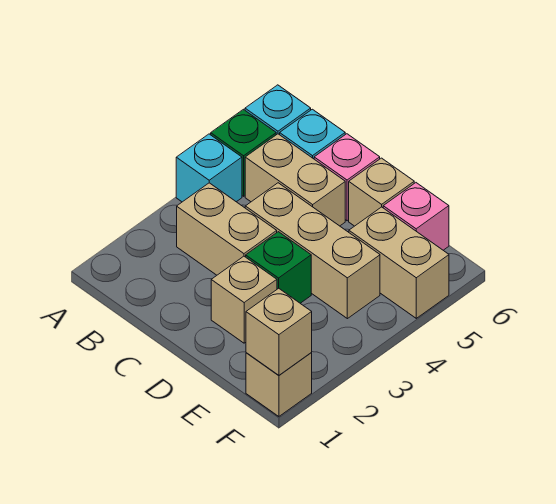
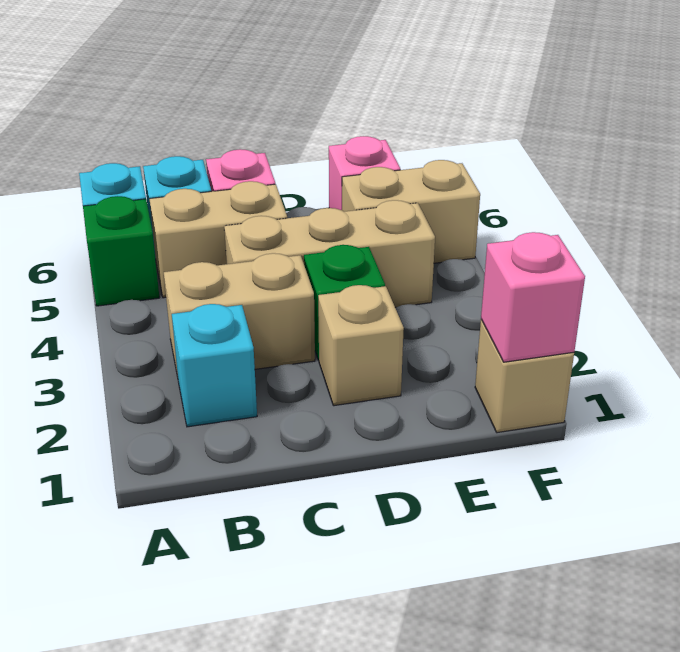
cyan brick A4 level 1 -> cyan brick B2 level 1
tan brick D6 level 1 -> none
tan brick F1 level 2 -> pink brick F1 level 2

